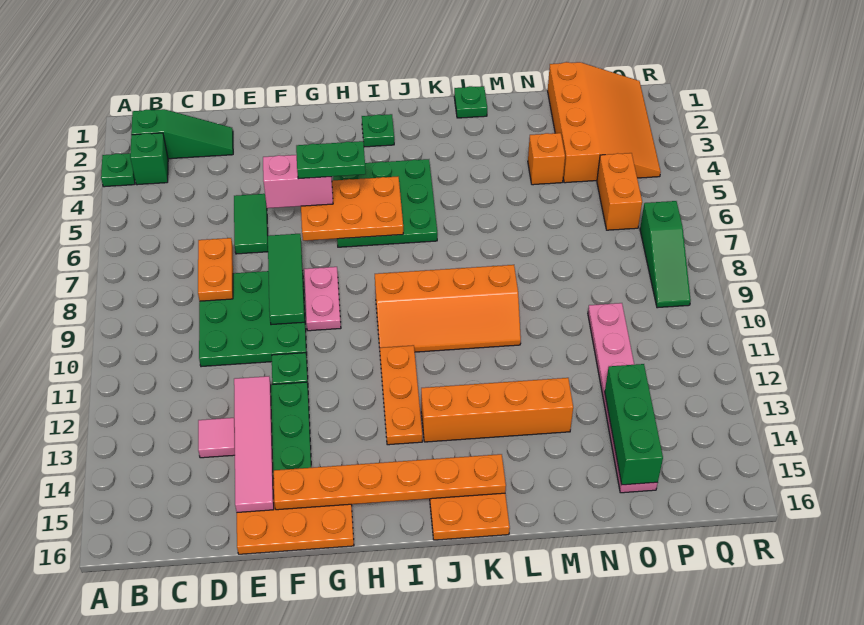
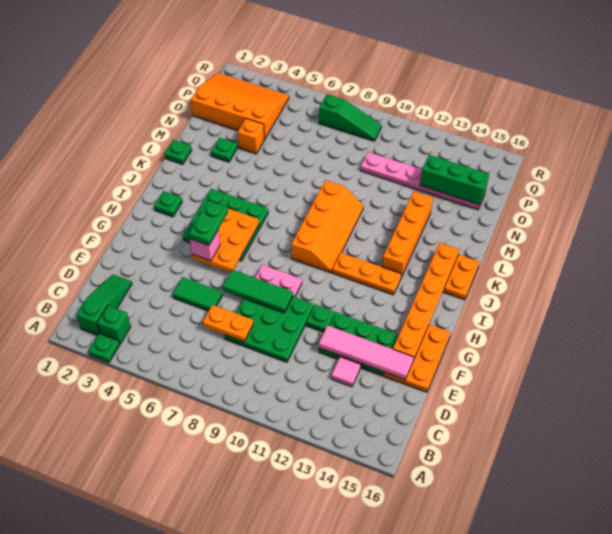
pink brick F5:G5 level 3 -> pink brick G5 level 3
none -> green plate M3 level 1
orange brick P5:P6 level 1 -> none

